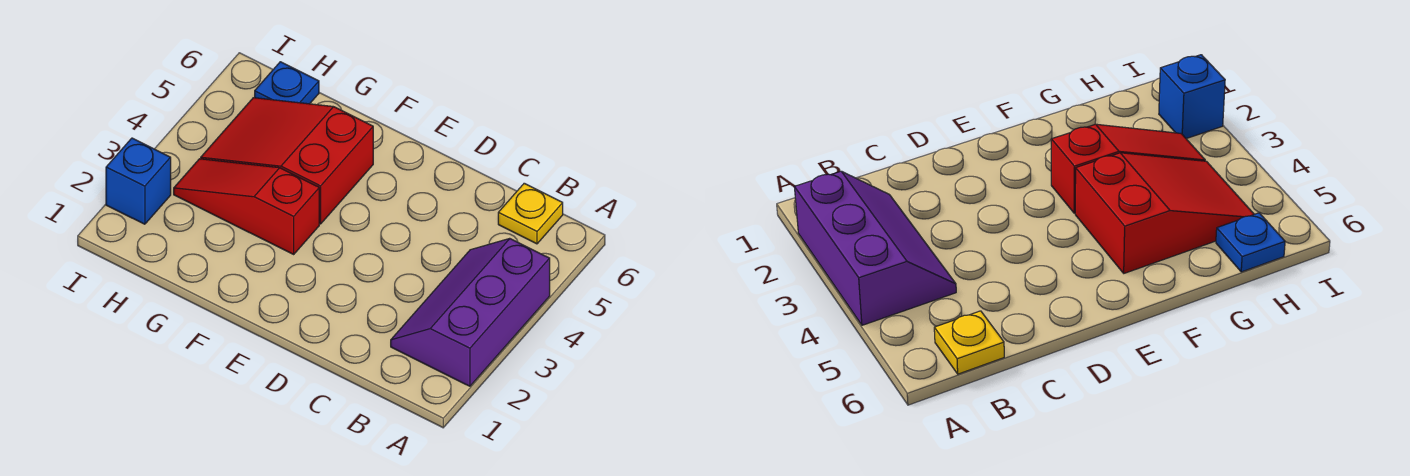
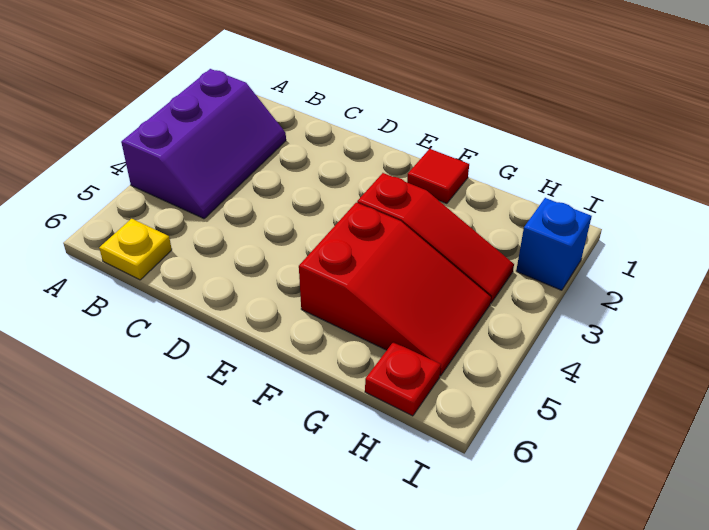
none -> red tile F1 level 1
blue plate H6 level 1 -> red plate H6 level 1

